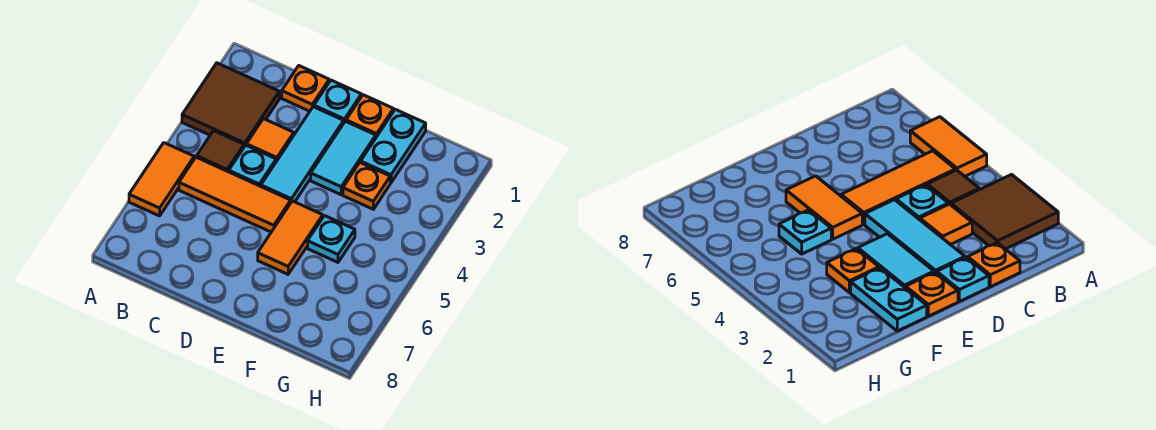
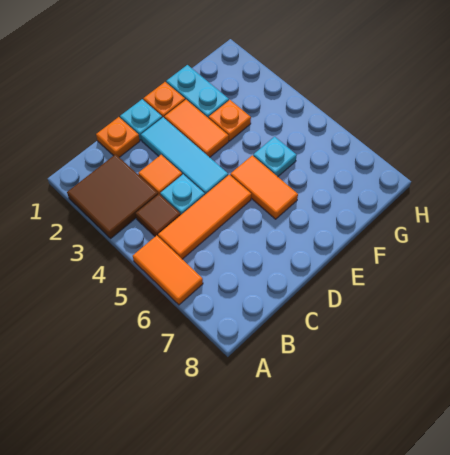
cyan tile E2:E3 level 1 -> orange tile E2:E3 level 1

